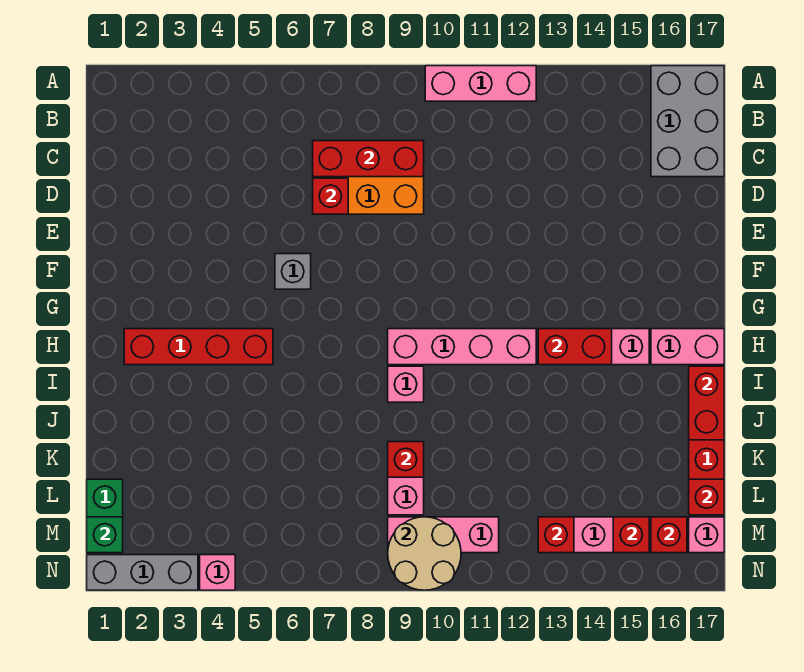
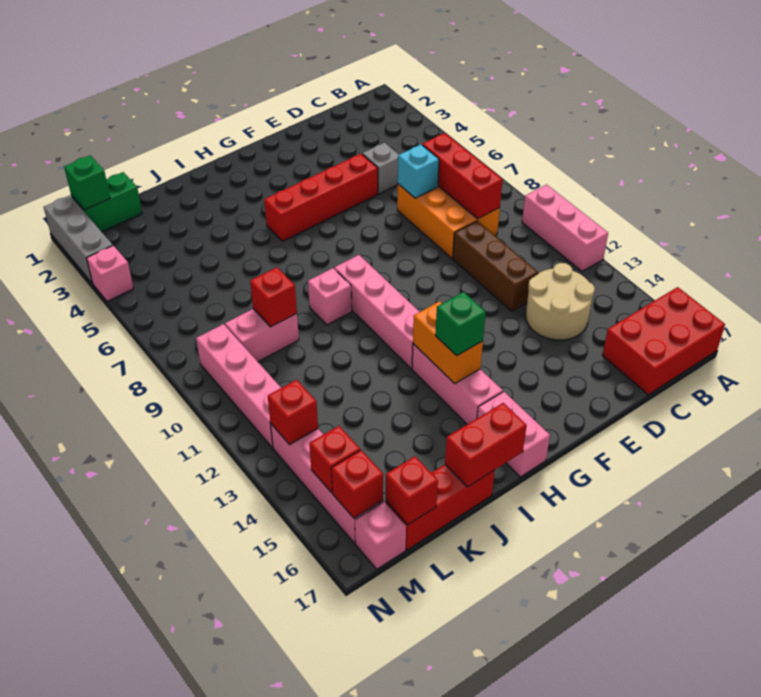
grey brick A16:C17 level 1 -> red brick A16:C17 level 1
red brick D7 level 2 -> cyan brick D7 level 2
none -> brown brick D10:D12 level 1
grey brick F6 level 1 -> grey brick D5 level 1
red brick H2:H5 level 1 -> red brick E5:H5 level 1
red brick H13:H14 level 2 -> orange brick H13:H14 level 2
none -> green brick H14 level 3
pink brick M9:M11 level 1 -> pink brick M9:M12 level 1
tan round brick M9:N10 level 2 -> tan round brick C13:D14 level 1

